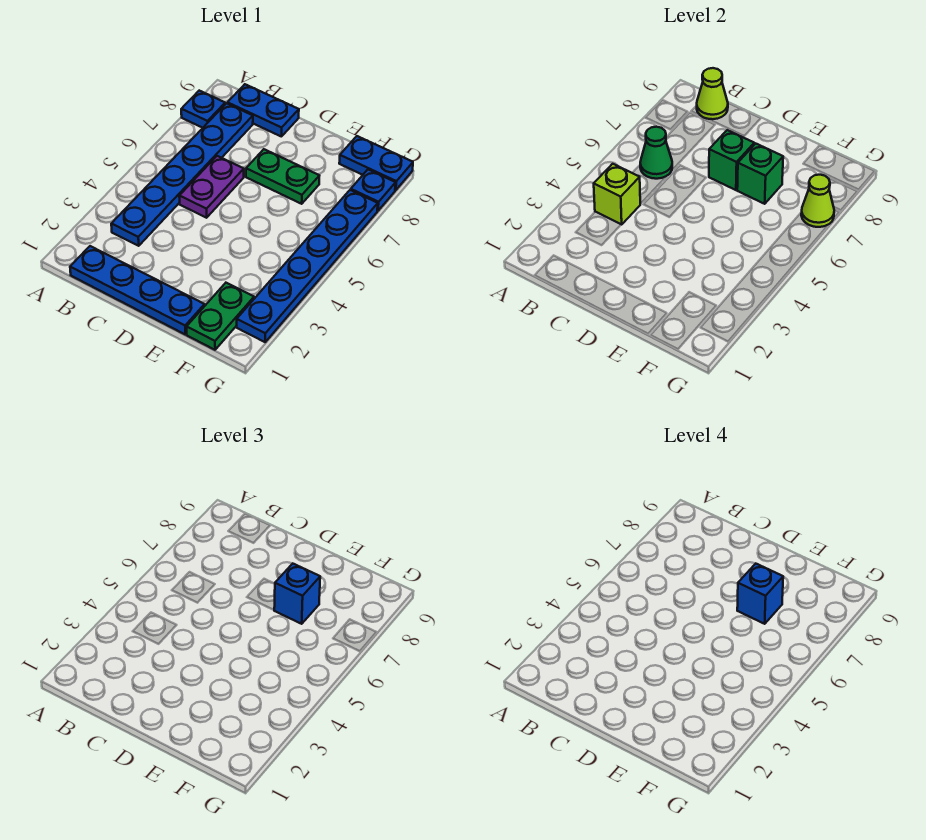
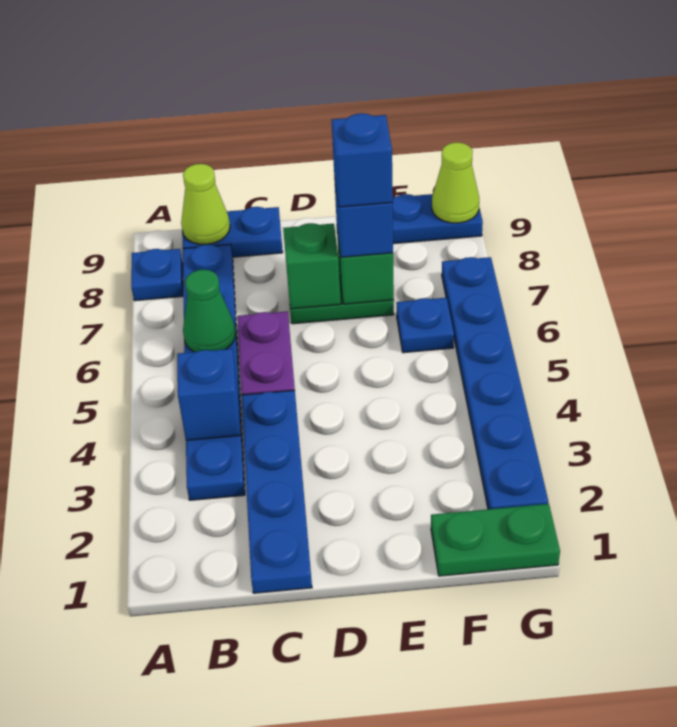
blue plate B1:E1 level 1 -> blue plate C1:C4 level 1
lime brick B4 level 2 -> blue brick B4 level 2
green plate F1:F2 level 1 -> green plate F1:G1 level 1
lime cone G7 level 2 -> lime cone G9 level 2
blue plate G8 level 1 -> blue plate F6 level 1

